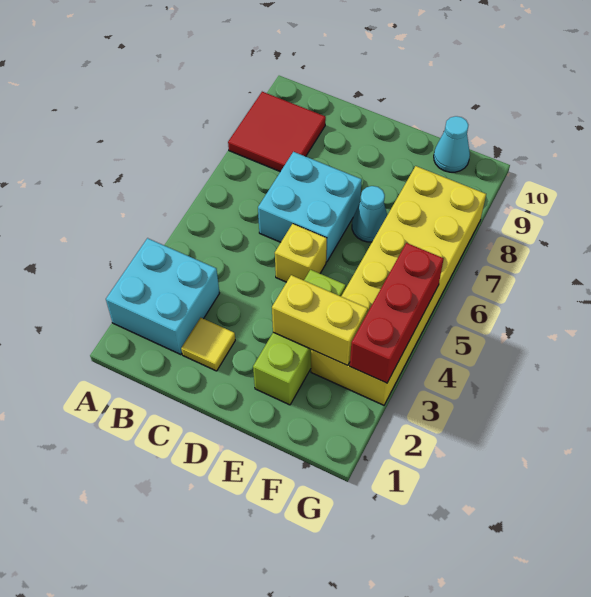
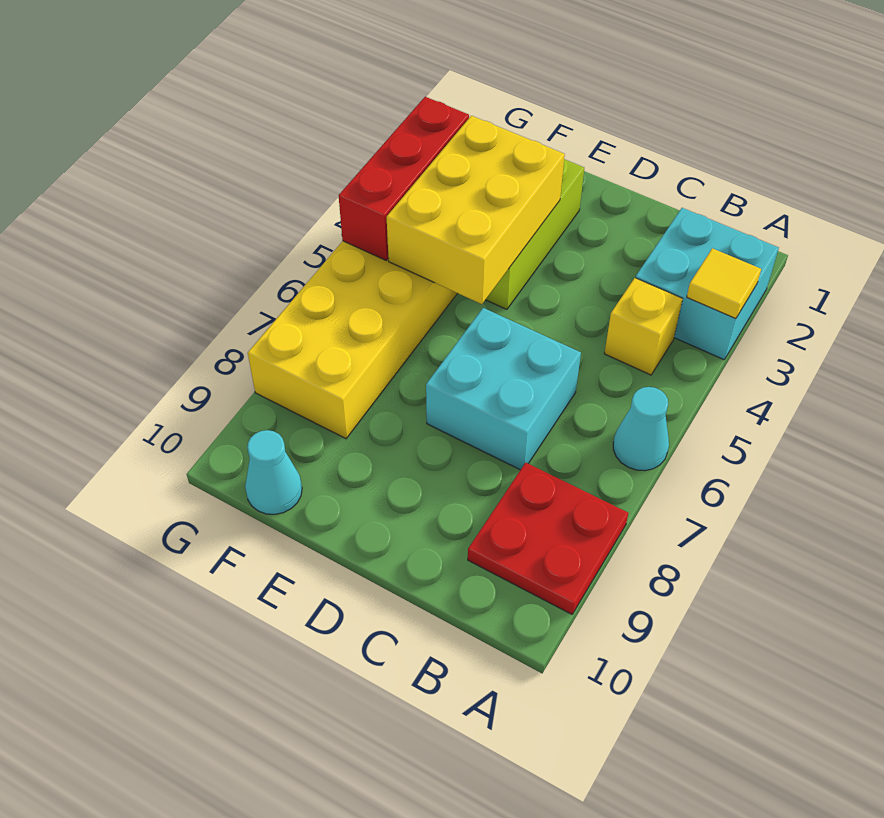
red tile A8:B9 level 1 -> red plate A8:B9 level 1
yellow tile C2 level 1 -> yellow tile A3 level 2
yellow brick D5 level 1 -> yellow brick B4 level 1
yellow brick E3:F3 level 2 -> yellow brick E3:F5 level 2
cyan cone E7 level 1 -> cyan cone A6 level 1

